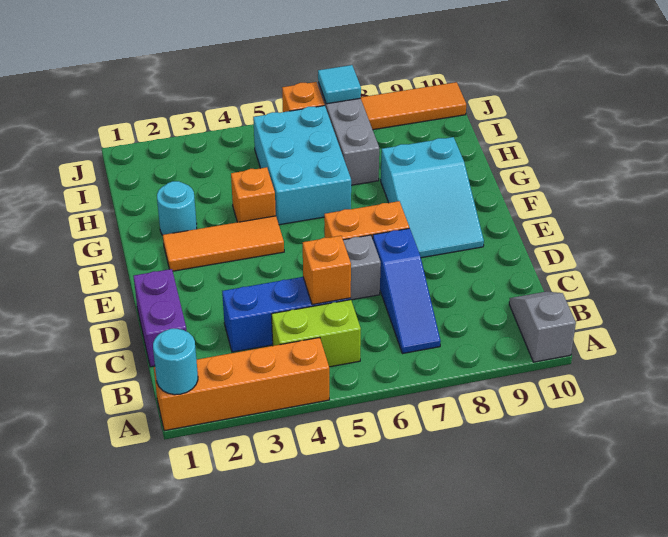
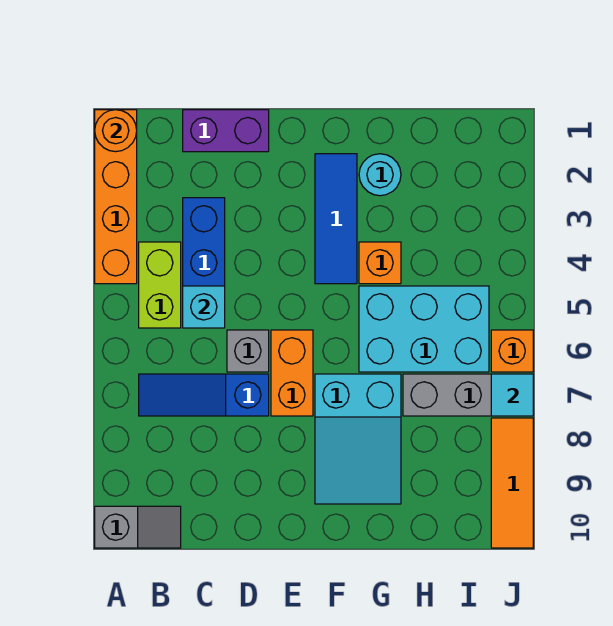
cyan round brick A1 level 2 -> orange round brick A1 level 2
orange brick C5 level 2 -> cyan brick C5 level 2
cyan slope E8:G9 level 1 top G -> cyan slope F7:G9 level 1 top 7
orange tile F2:F4 level 1 -> blue tile F2:F4 level 1

